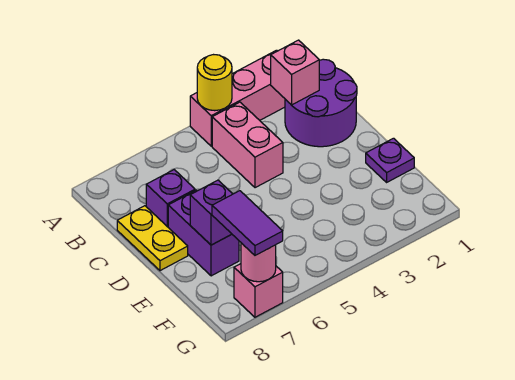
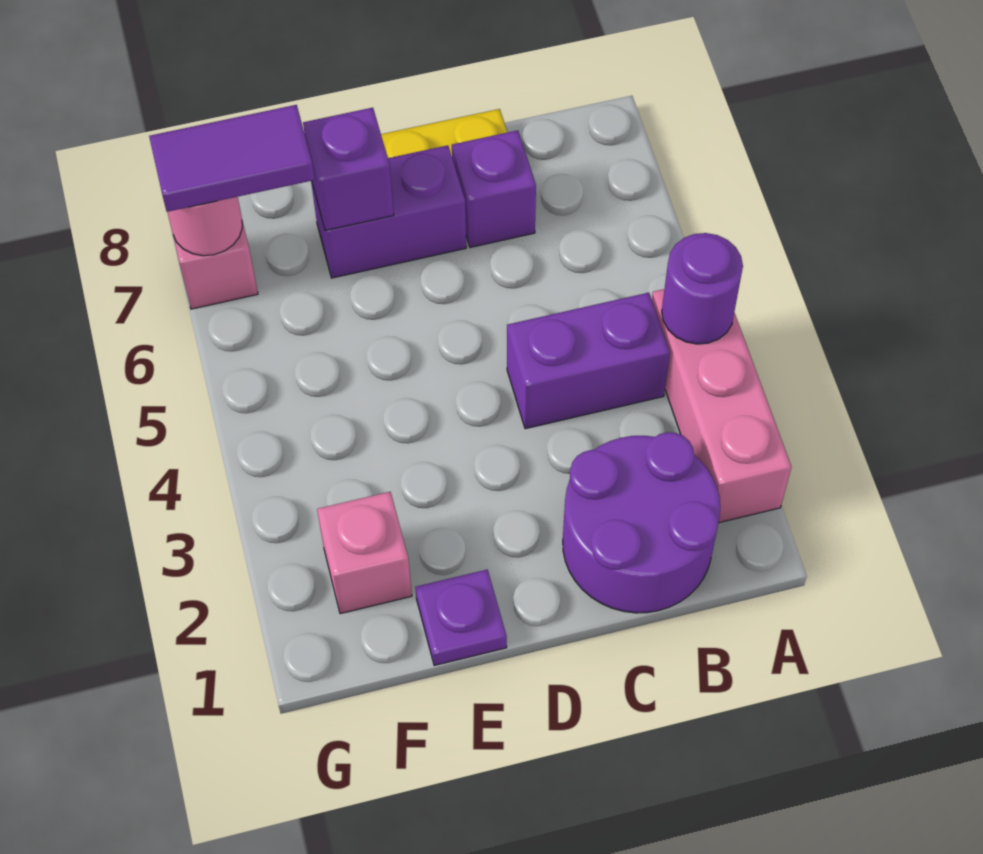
yellow round brick A4 level 2 -> purple round brick A4 level 2
pink brick B2 level 2 -> pink brick F2 level 1
pink brick B4:C4 level 1 -> purple brick B4:C4 level 1

